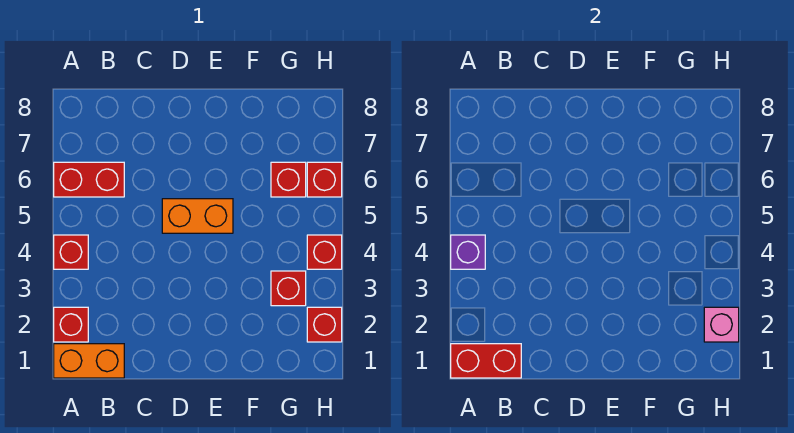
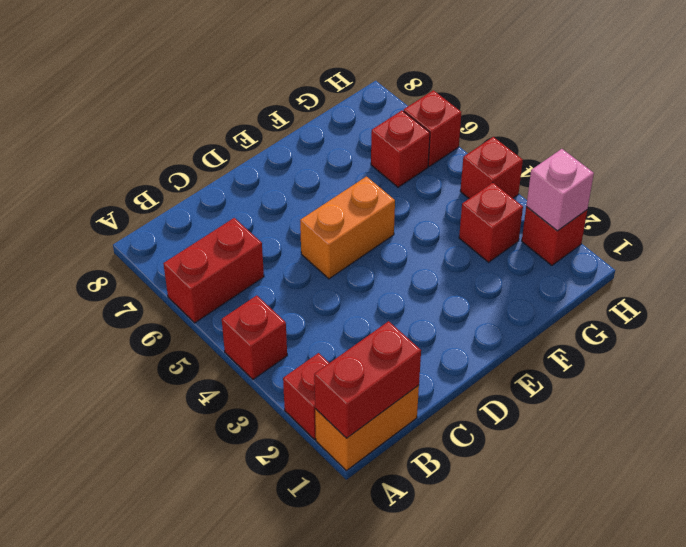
purple brick A4 level 2 -> none

